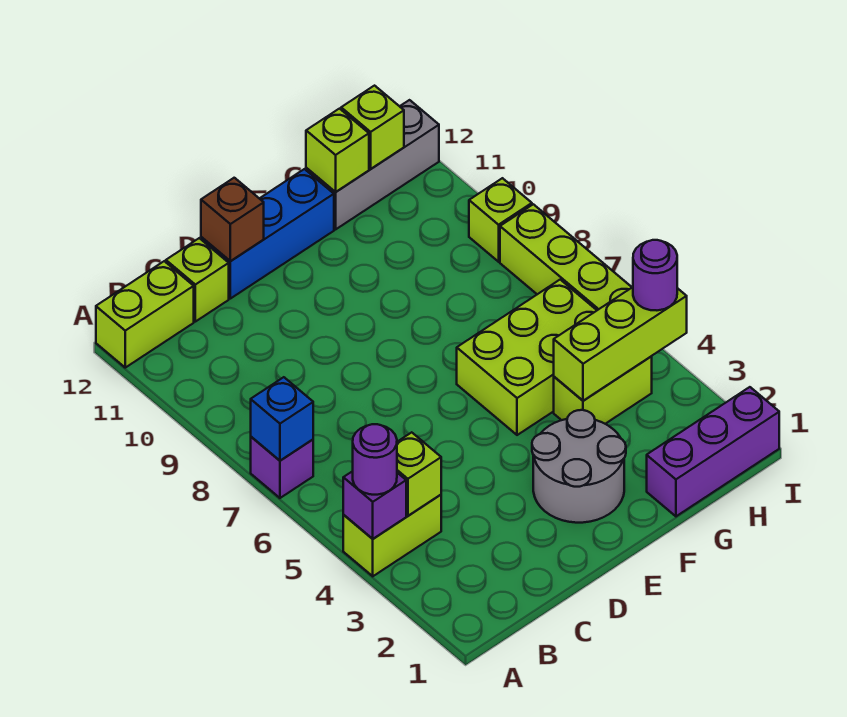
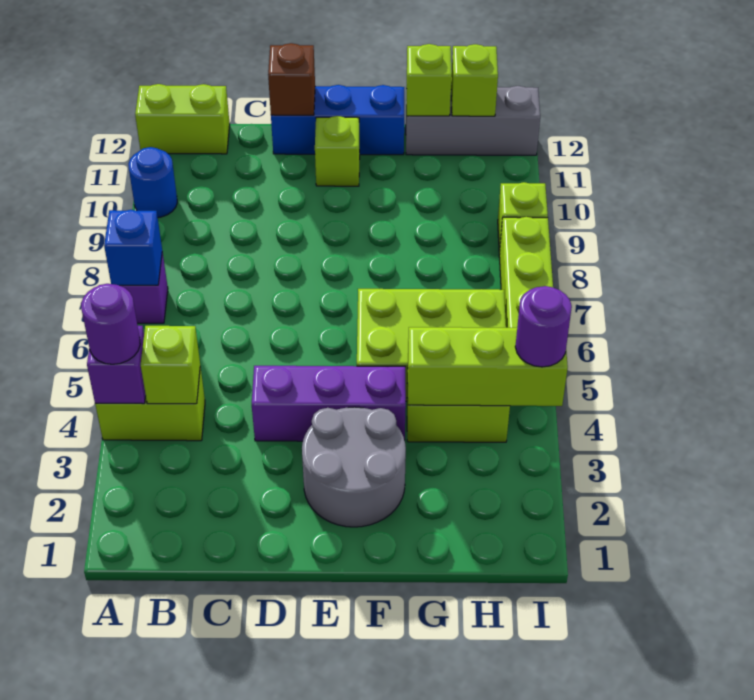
none -> blue round brick A10 level 1
lime brick C12 level 1 -> lime brick E11 level 1
purple brick G1:I1 level 1 -> purple brick D4:F4 level 1

